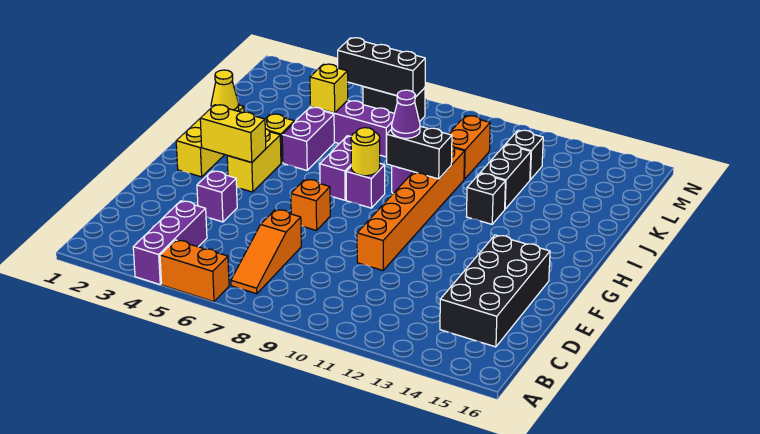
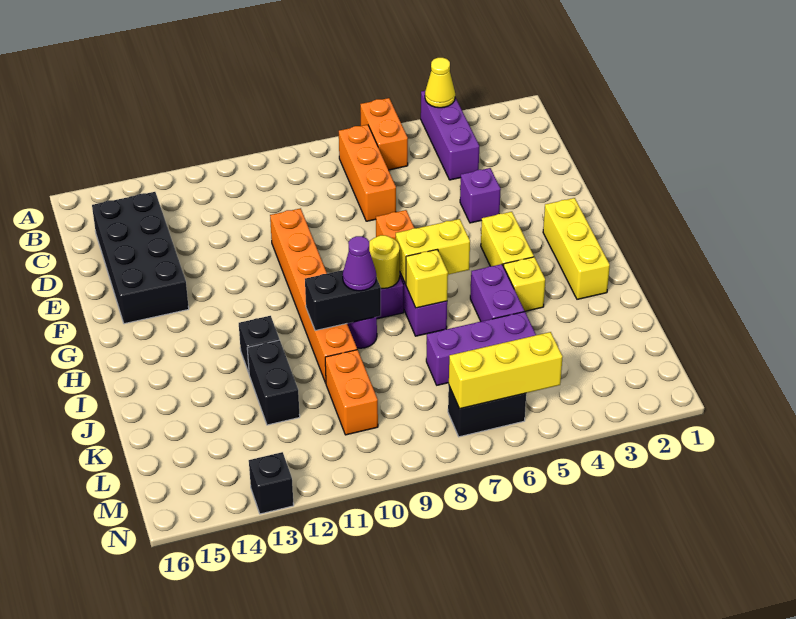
orange brick A5:A6 level 1 -> orange brick A6:B6 level 1
orange slope B7:D7 level 1 top D -> orange brick B7:D7 level 1
yellow brick G3:G4 level 2 -> yellow brick H6:H7 level 2
yellow cone I2 level 2 -> yellow cone A4 level 2
yellow brick K5 level 2 -> yellow brick I7 level 2
black brick L12 level 1 -> black brick N13 level 1
black brick M5:M7 level 2 -> yellow brick M5:M7 level 2

